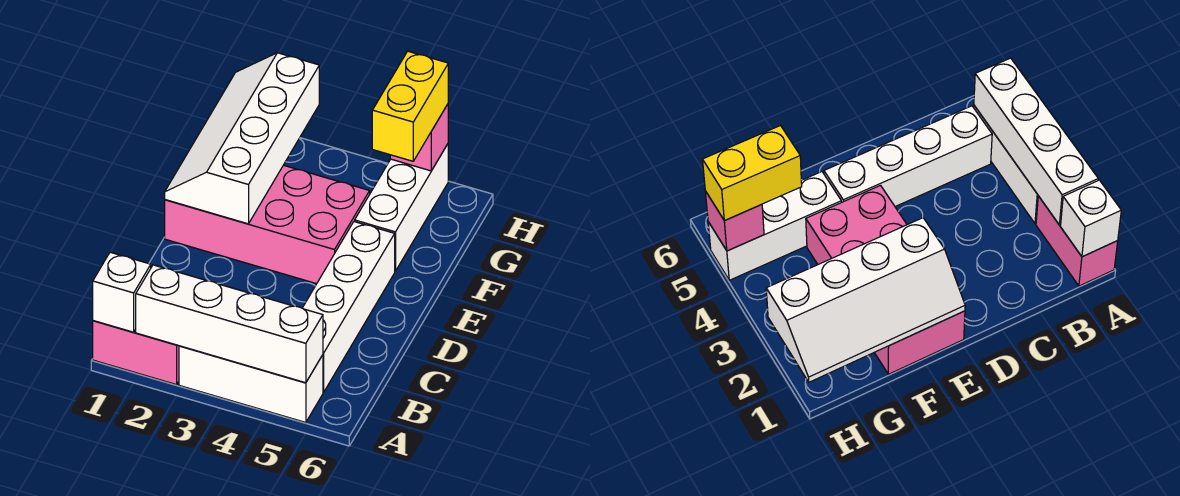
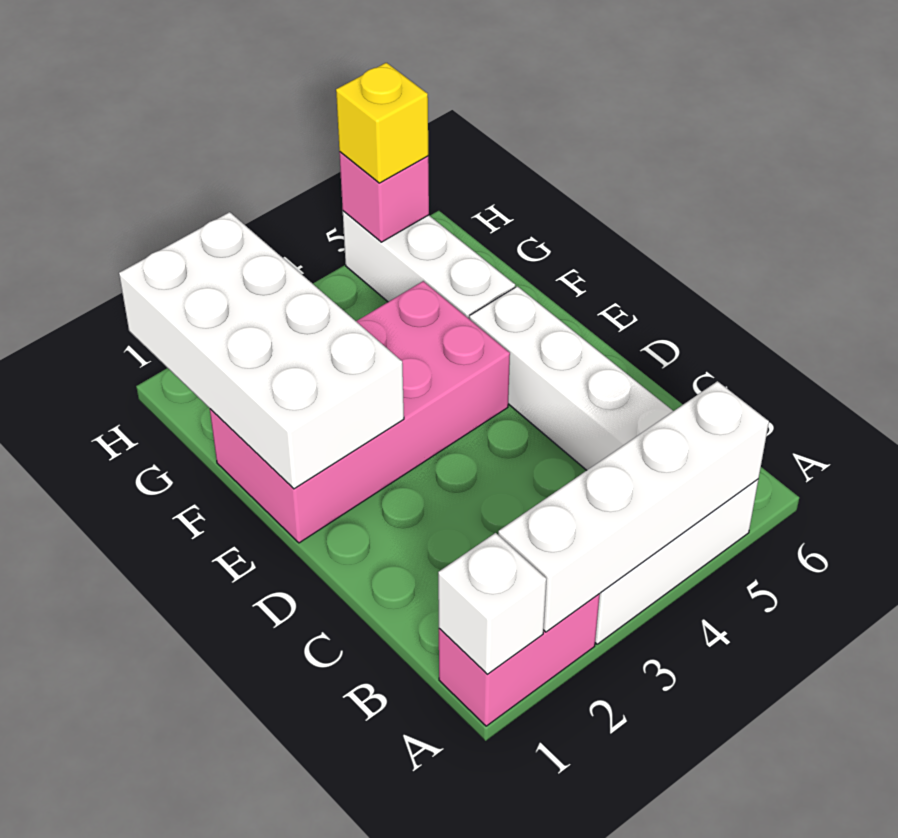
white slope E1:H2 level 2 top 2 -> white brick E1:H2 level 2
yellow brick G5:H5 level 3 -> yellow brick H5 level 3

